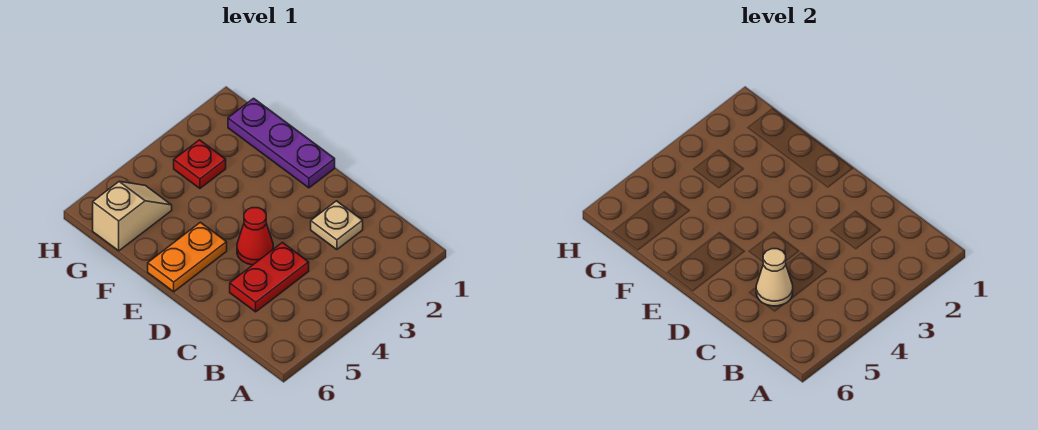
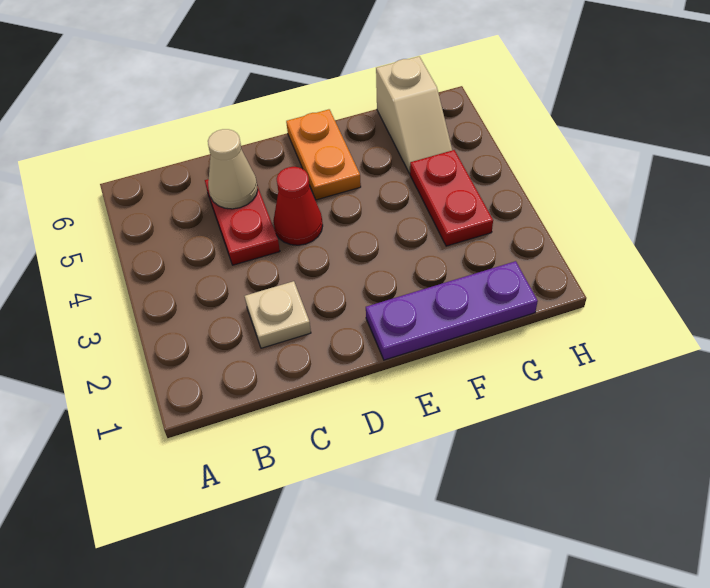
red plate G3 level 1 -> red plate G3:G4 level 1

